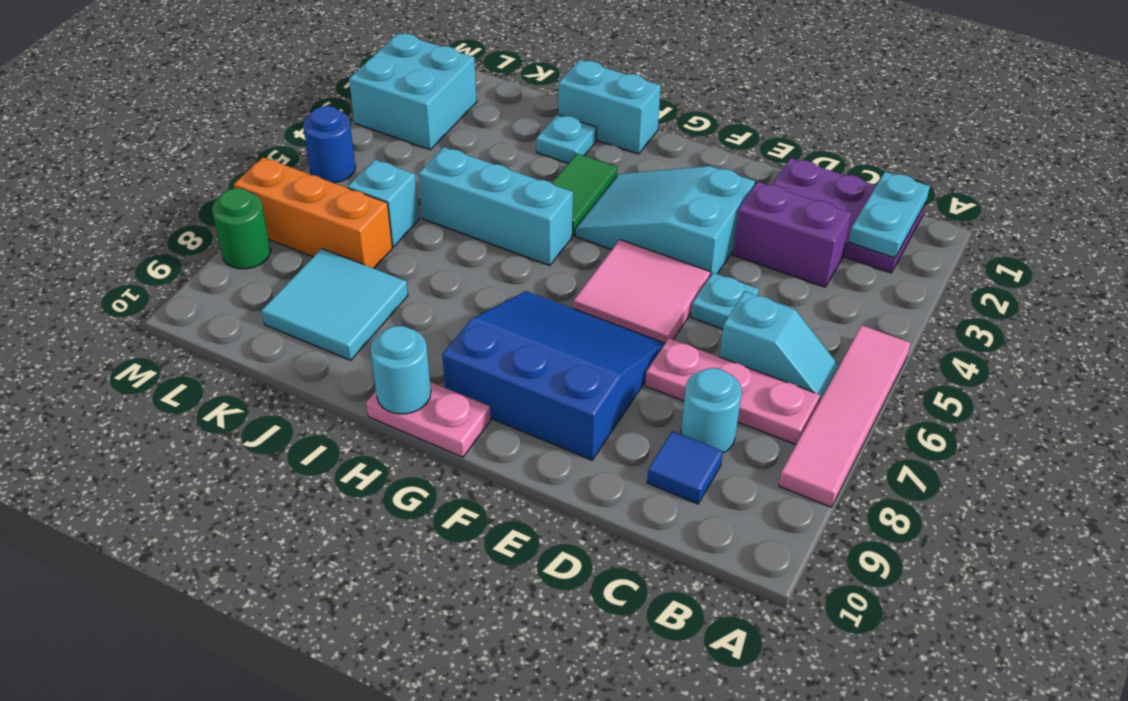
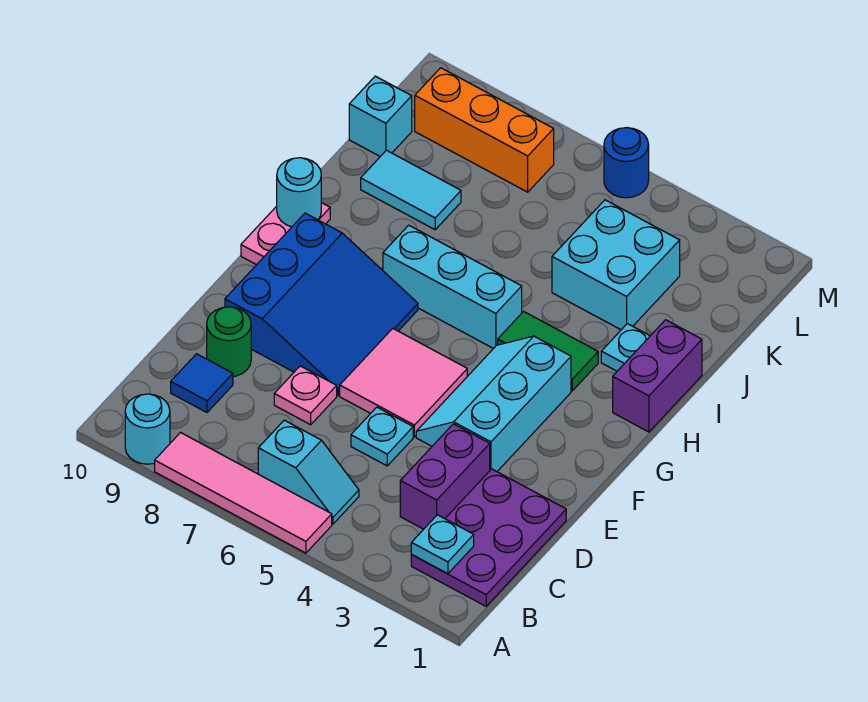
cyan plate B1:B2 level 2 -> cyan plate B2 level 2
cyan slope B6:C6 level 1 top C -> cyan slope B5:B6 level 1 top 6
pink plate B7:D7 level 1 -> pink plate D7 level 1
cyan round brick C8 level 1 -> cyan round brick A9 level 1
cyan slope E3:G4 level 1 top E -> cyan slope E3:G4 level 1 top 3
cyan brick H1:I1 level 1 -> purple brick H1:I1 level 1
cyan brick H5:J5 level 1 -> cyan brick H5:H7 level 1
cyan tile J8:K9 level 1 -> cyan tile J8:J9 level 1
cyan brick K6 level 1 -> cyan brick K10 level 1
orange brick K7:M7 level 1 -> orange brick L7:L9 level 1
cyan brick L2:M3 level 1 -> cyan brick J3:K4 level 1
green round brick M8 level 1 -> green round brick D9 level 1

